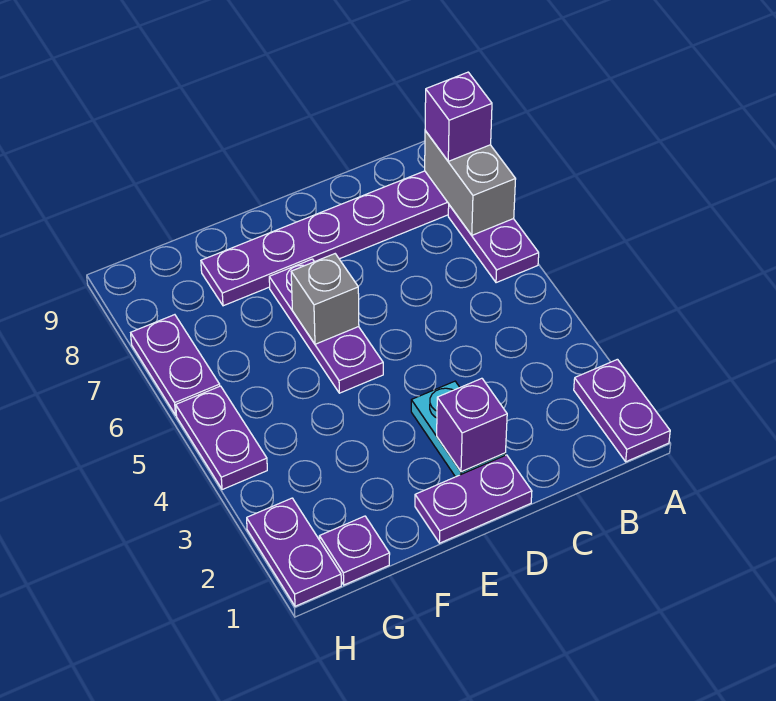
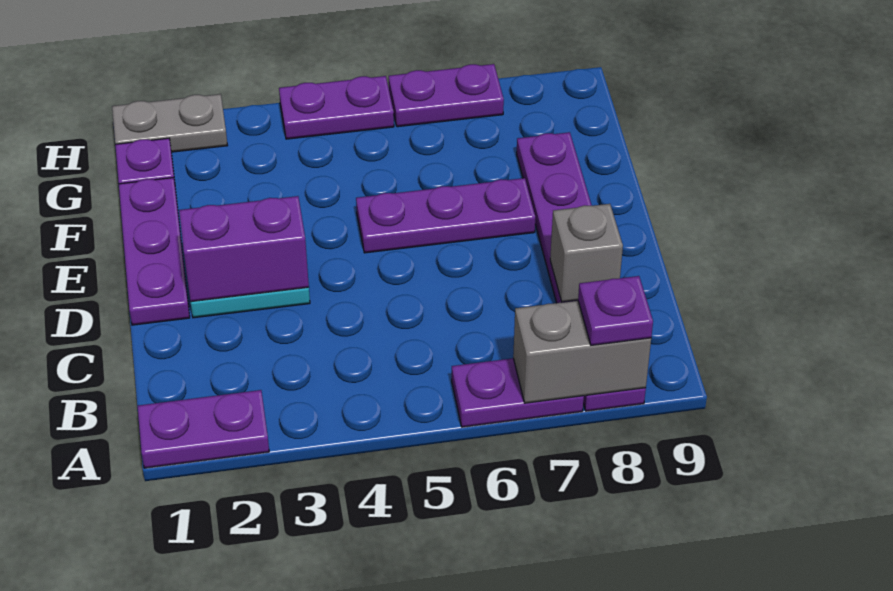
purple brick A8 level 3 -> purple plate A8 level 3
purple plate D1:E1 level 1 -> purple plate D1:F1 level 1
purple brick D2 level 2 -> purple brick D2:D3 level 2
grey brick E6 level 2 -> grey brick C8 level 2
purple plate H1:H2 level 1 -> grey plate H1:H2 level 1

